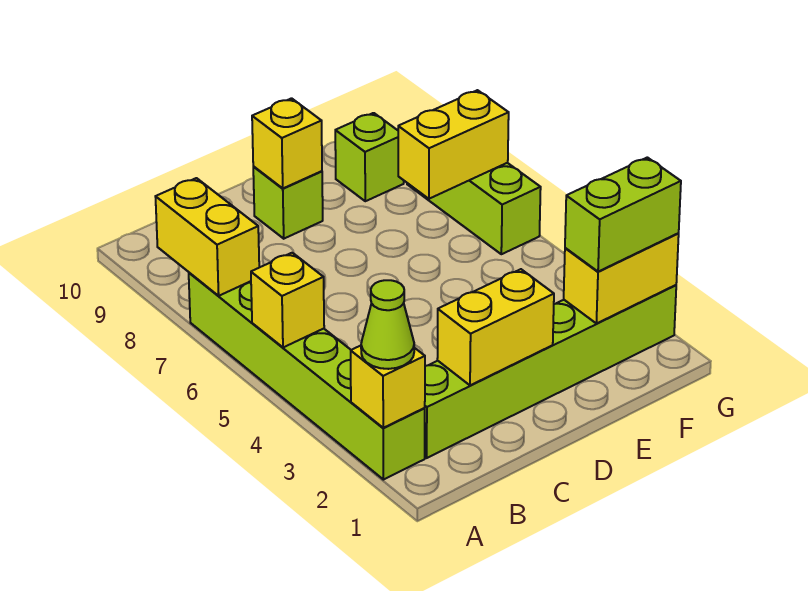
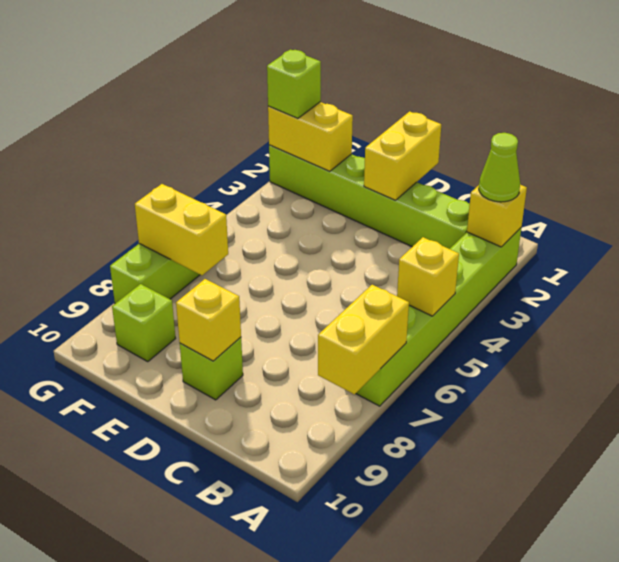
yellow brick C2:D2 level 2 -> yellow brick D1:D2 level 2
lime brick F2:G2 level 3 -> lime brick G2 level 3

